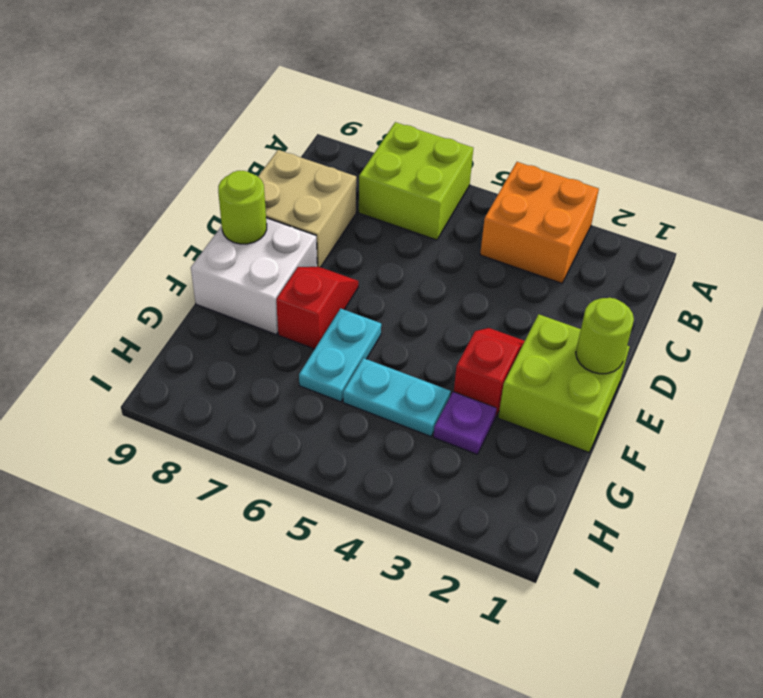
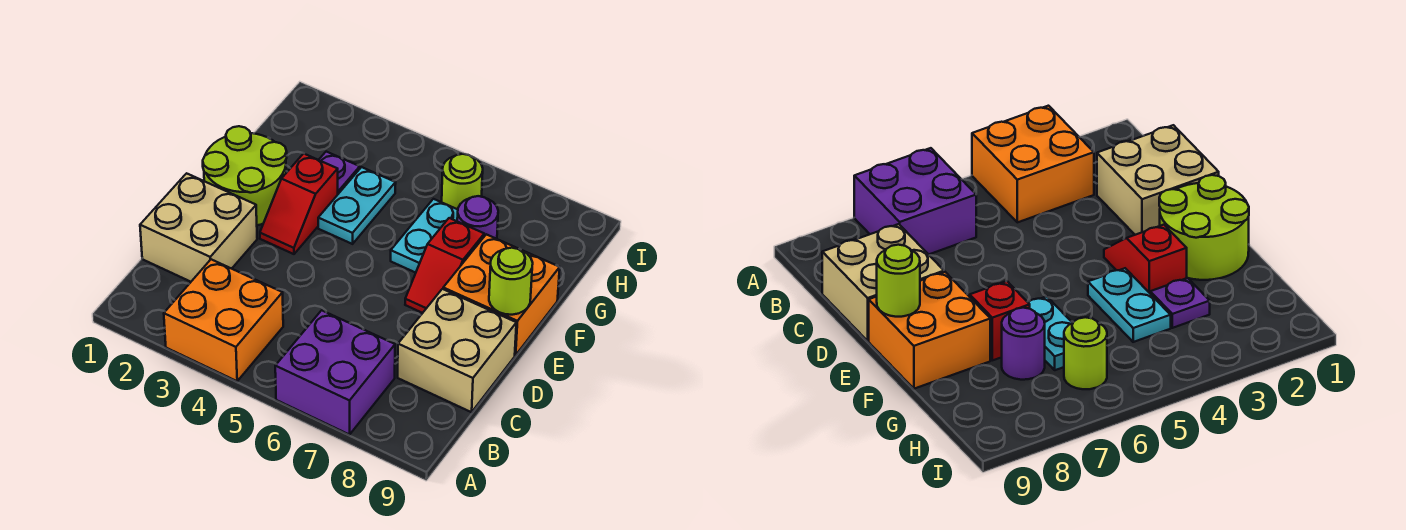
lime brick A6:B7 level 1 -> purple brick A6:B7 level 1
none -> tan brick C1:D2 level 1
lime brick E1:F2 level 1 -> lime round brick E1:F2 level 1
lime round brick E1 level 2 -> lime round brick H6 level 1
white brick E8:F9 level 1 -> orange brick E8:F9 level 1
cyan plate G4:G5 level 1 -> cyan plate F4:G4 level 1
none -> purple round brick G7 level 1

